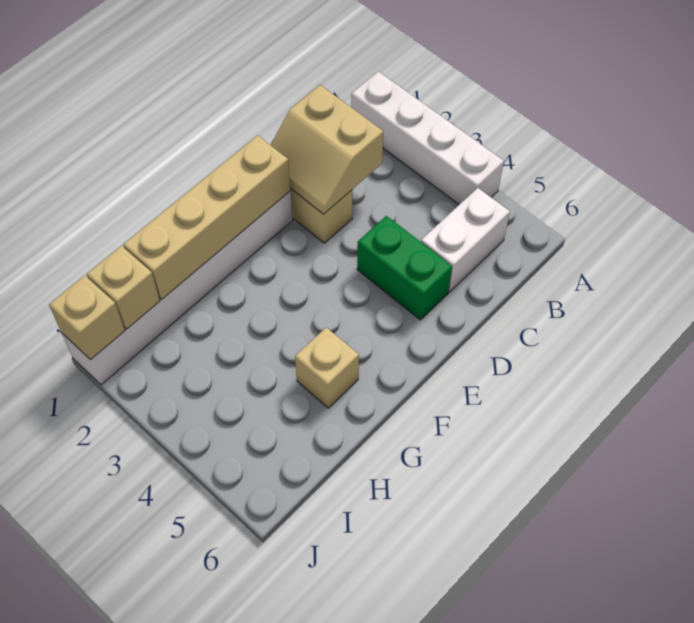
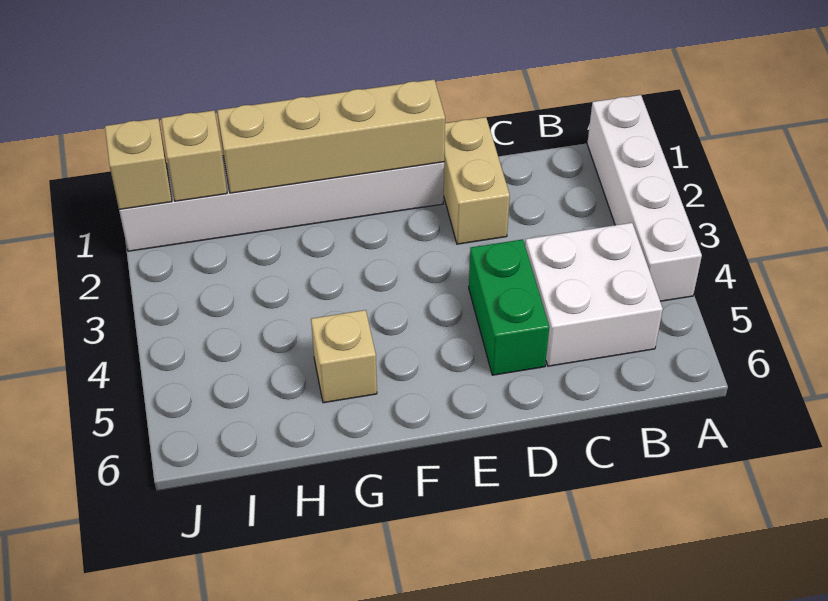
white brick B5:C5 level 1 -> white brick B4:C5 level 1
tan slope C1:D2 level 2 top C -> none

